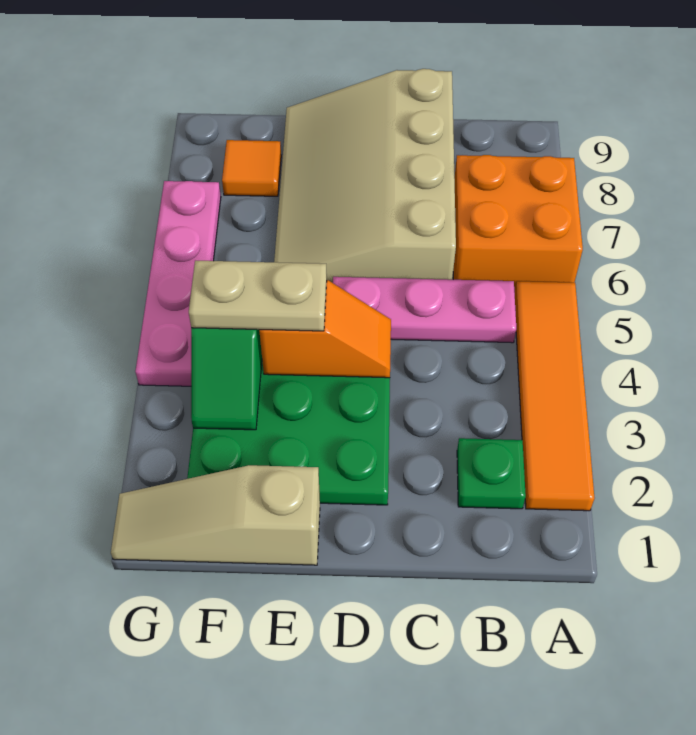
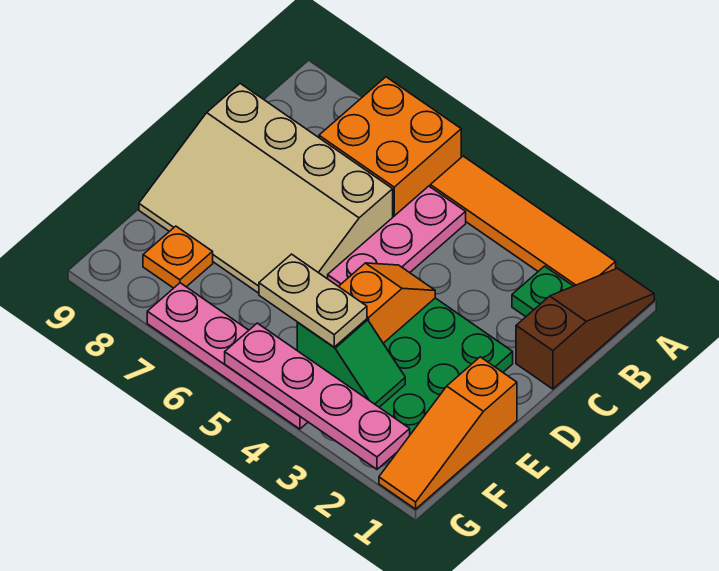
none -> brown slope A1:C1 level 1 top C
tan slope E1:G1 level 1 top E -> orange slope E1:G1 level 1 top E
tan plate E4:F4 level 3 -> tan plate F4:F5 level 3
orange tile F8 level 1 -> orange plate F8 level 1
none -> pink plate G2:G5 level 2

